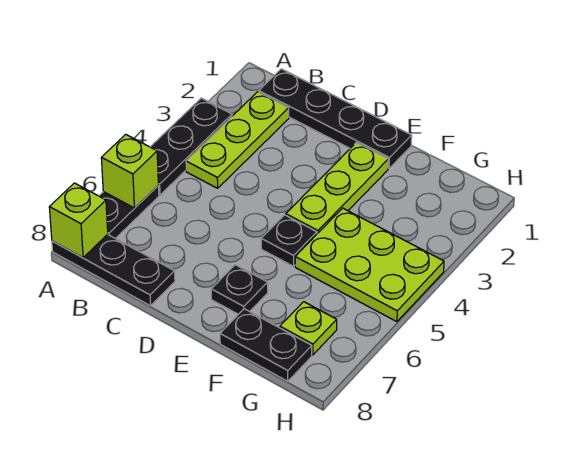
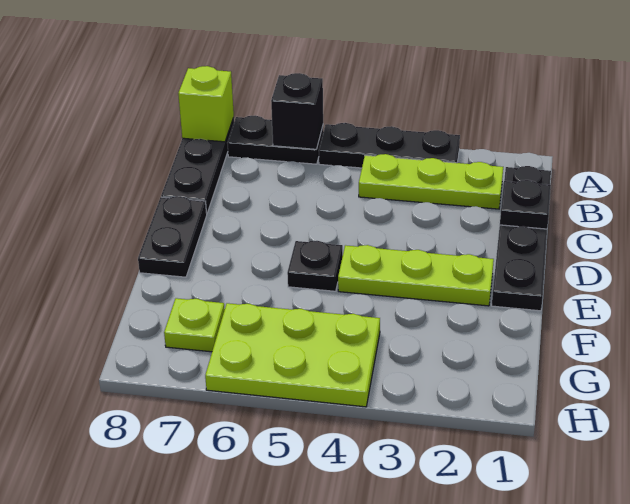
lime brick A6 level 2 -> black brick A6 level 2
black plate E7 level 1 -> black plate C1 level 2
lime plate F4:H5 level 1 -> lime plate G4:H6 level 1
black plate F8:G8 level 1 -> black plate D8:E8 level 1

